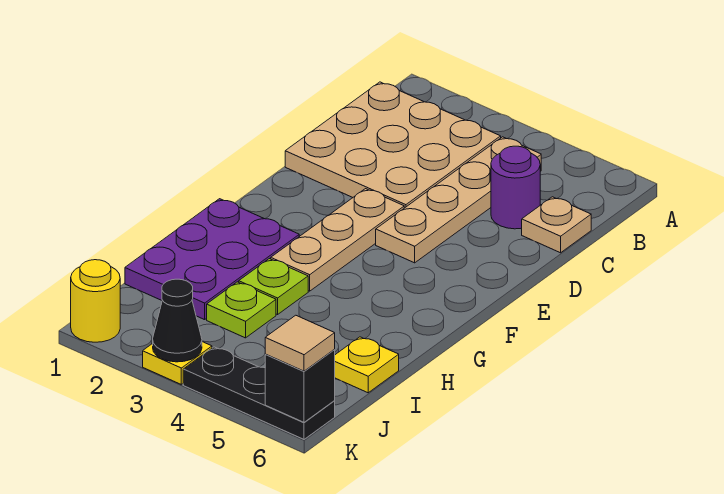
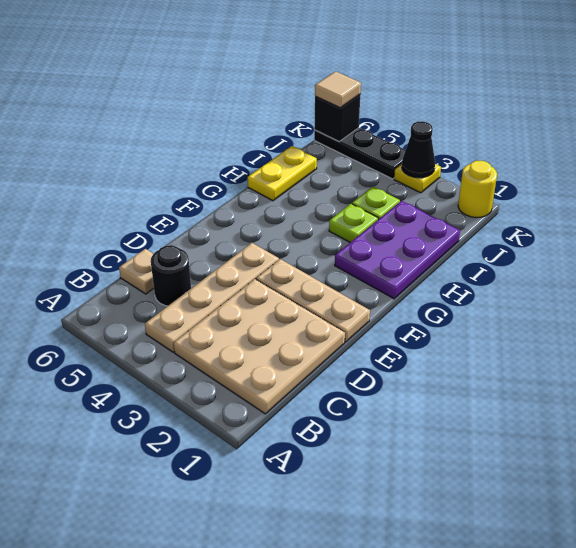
purple round brick C5 level 1 -> black round brick C5 level 1
tan plate E3:G3 level 1 -> tan plate E1:E3 level 1
yellow plate I6 level 1 -> yellow plate H6:I6 level 1

